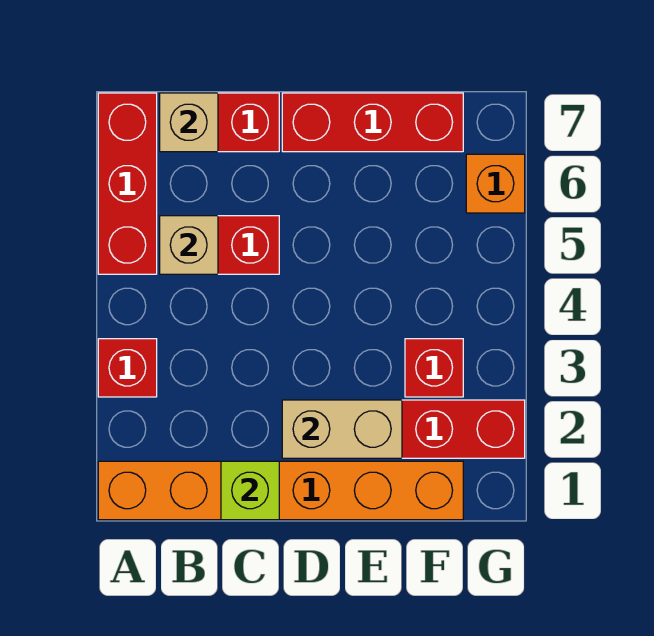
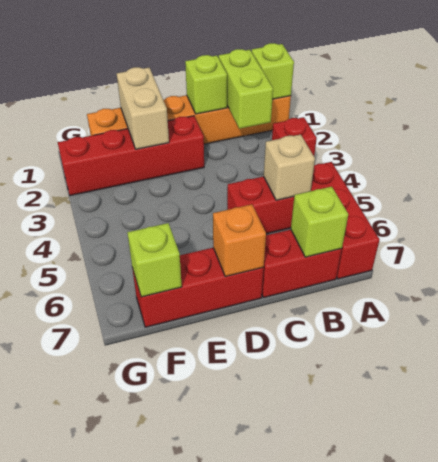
none -> lime brick A1 level 2
none -> lime brick B1:B2 level 2
tan brick B7 level 2 -> lime brick B7 level 2
tan brick D2:E2 level 2 -> tan brick E1:E2 level 2
red brick F3 level 1 -> none
none -> lime brick F7 level 2
orange brick G6 level 1 -> orange brick D7 level 2

